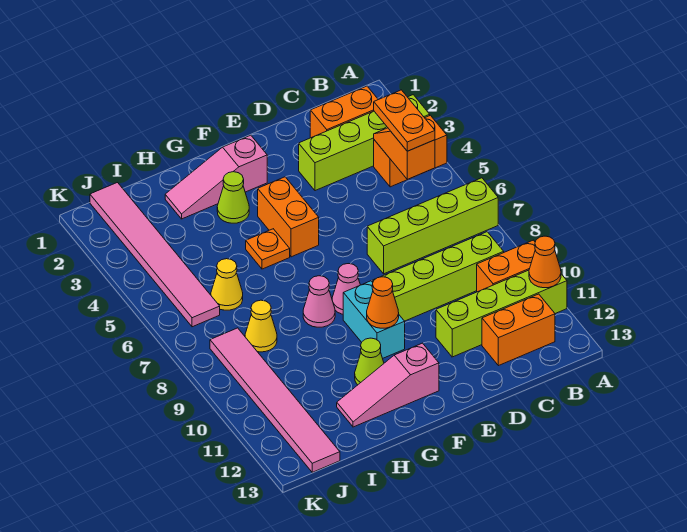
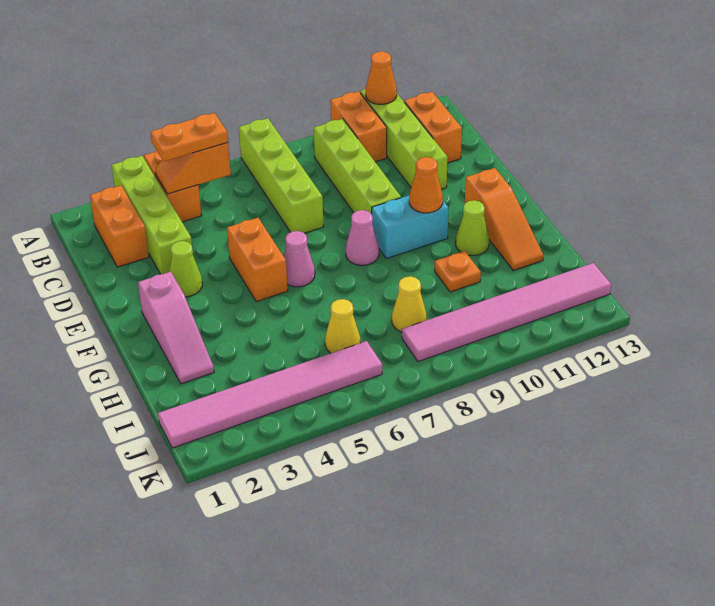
orange brick F4:F5 level 1 -> orange brick E5:F5 level 1
pink slope F12:H12 level 1 top F -> orange slope F12:H12 level 1 top F
lime cone G3 level 1 -> lime cone E3 level 1
orange plate G5 level 1 -> orange plate H10 level 1
pink cone G8 level 1 -> pink cone F6 level 1

